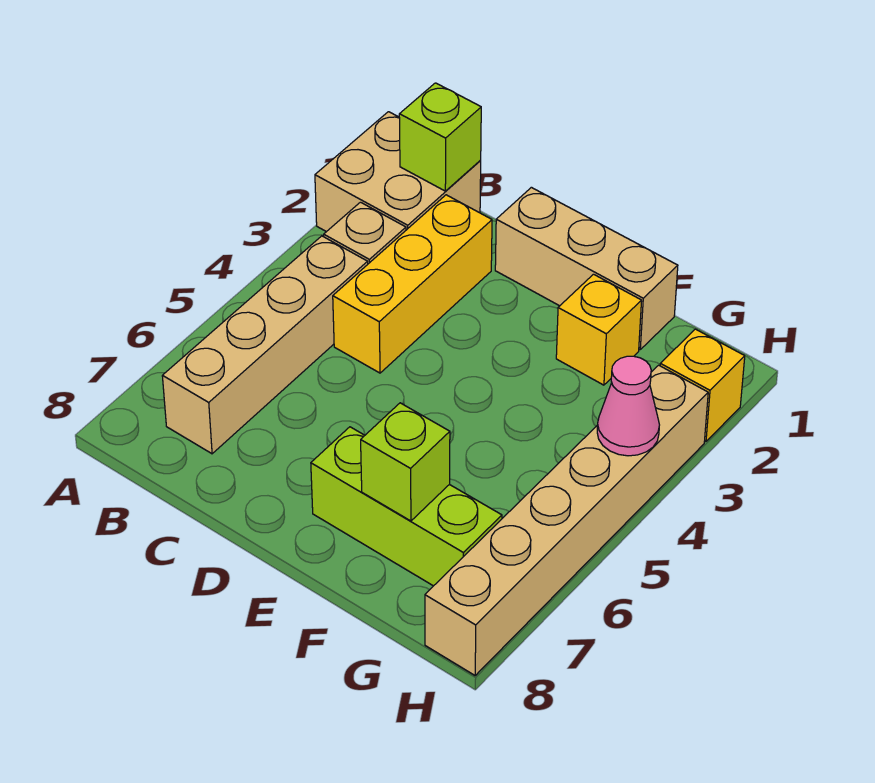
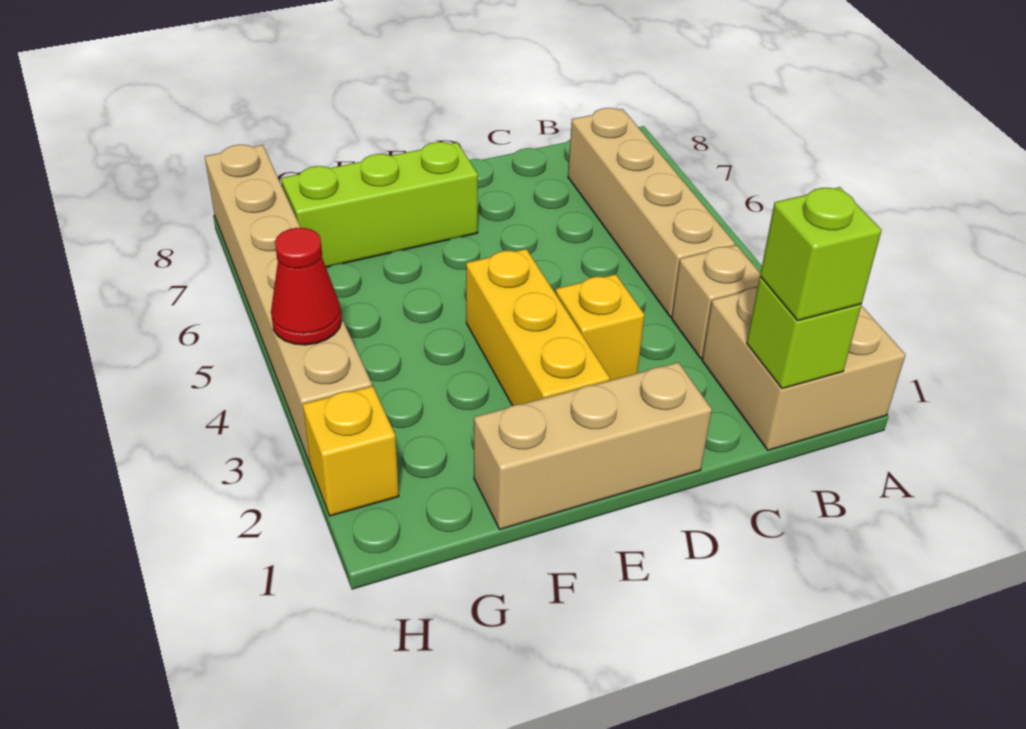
yellow brick C2:C4 level 1 -> yellow brick E2:E4 level 1
yellow brick F2 level 1 -> yellow brick D3 level 1
lime brick F7 level 2 -> lime brick B1 level 3
pink cone H4 level 2 -> red cone H4 level 2

